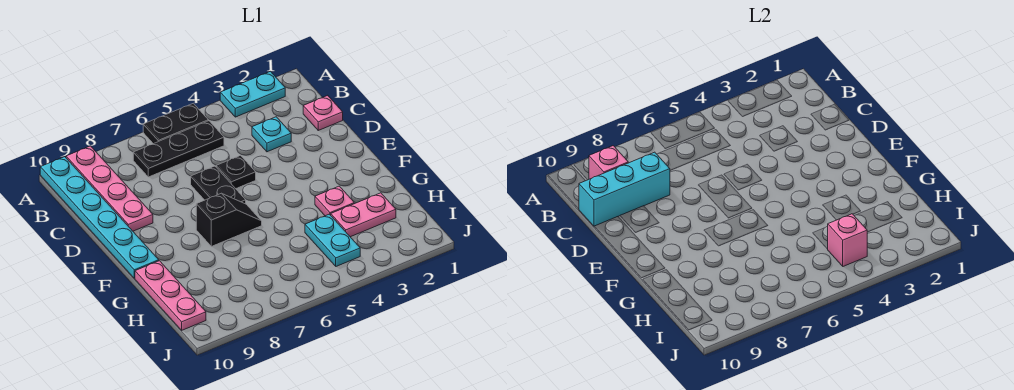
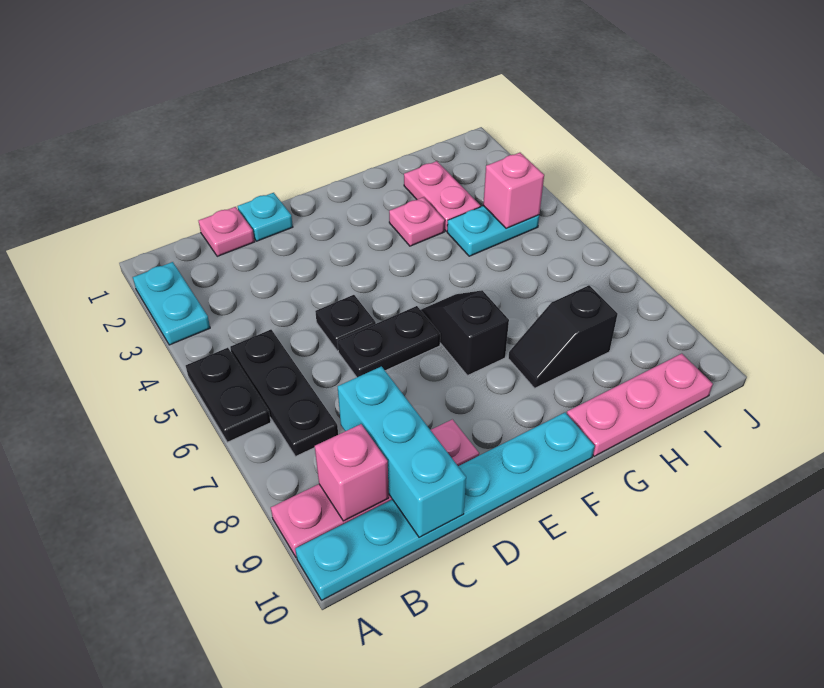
cyan plate C3 level 1 -> cyan plate D1 level 1
none -> black slope G8:H8 level 1 top H

